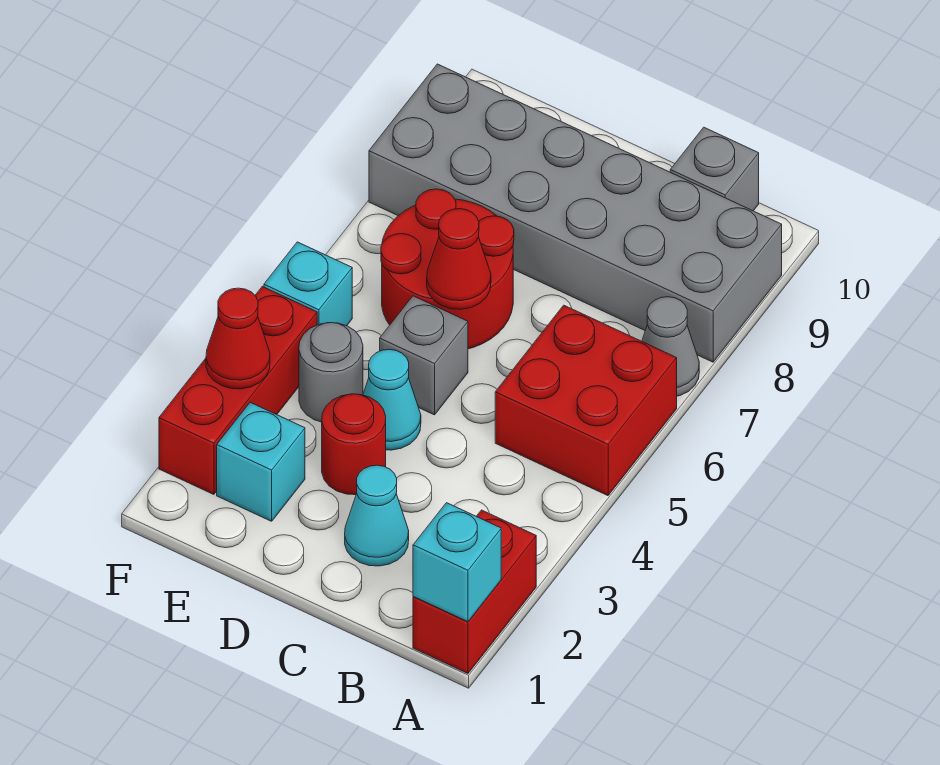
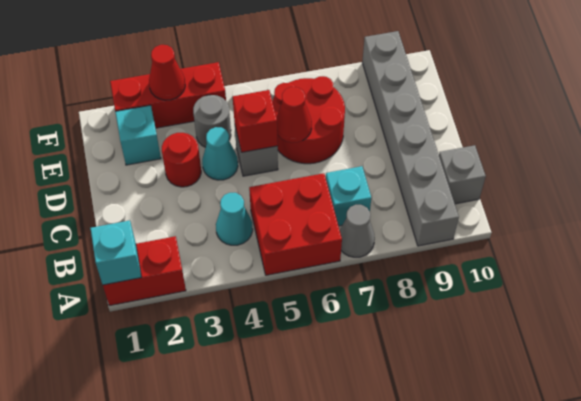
grey brick A8:F9 level 1 -> grey brick A9:F9 level 1
cyan cone C2 level 1 -> cyan cone B4 level 1
none -> red brick D5 level 2
cyan brick F5 level 1 -> cyan brick B7 level 1

